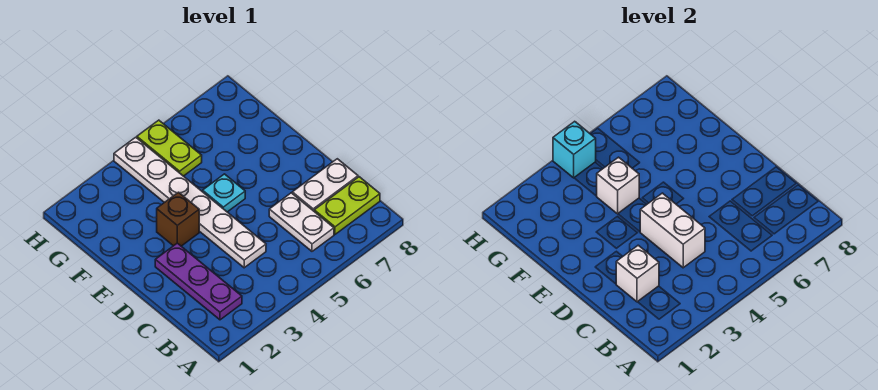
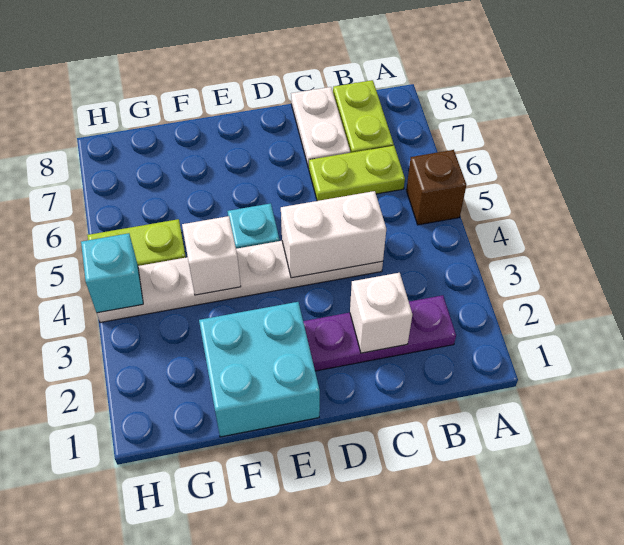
white plate B6:C6 level 1 -> lime plate B6:C6 level 1
none -> cyan brick E1:F2 level 1
brown brick E3 level 1 -> brown brick A5 level 1

